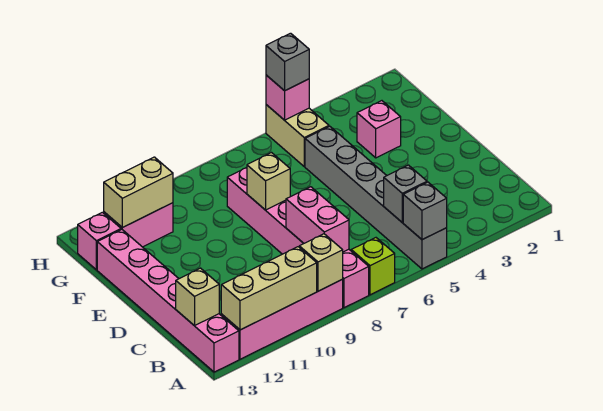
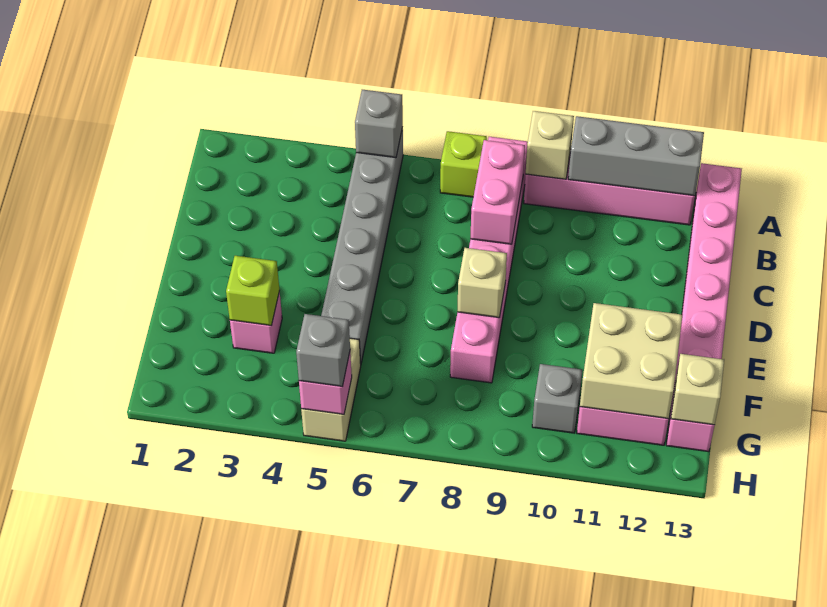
tan brick A10:A12 level 2 -> grey brick A10:A12 level 2
grey brick B5 level 2 -> grey brick G10 level 1
tan brick B13 level 2 -> tan brick G13 level 2
none -> lime brick F3 level 2
tan brick G11:G12 level 2 -> tan brick F11:G12 level 2

